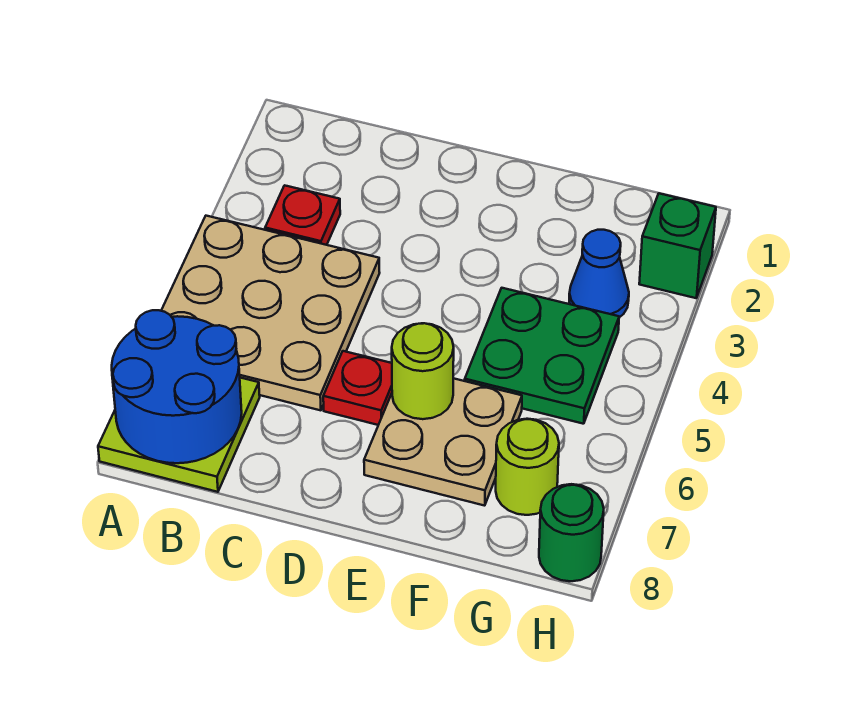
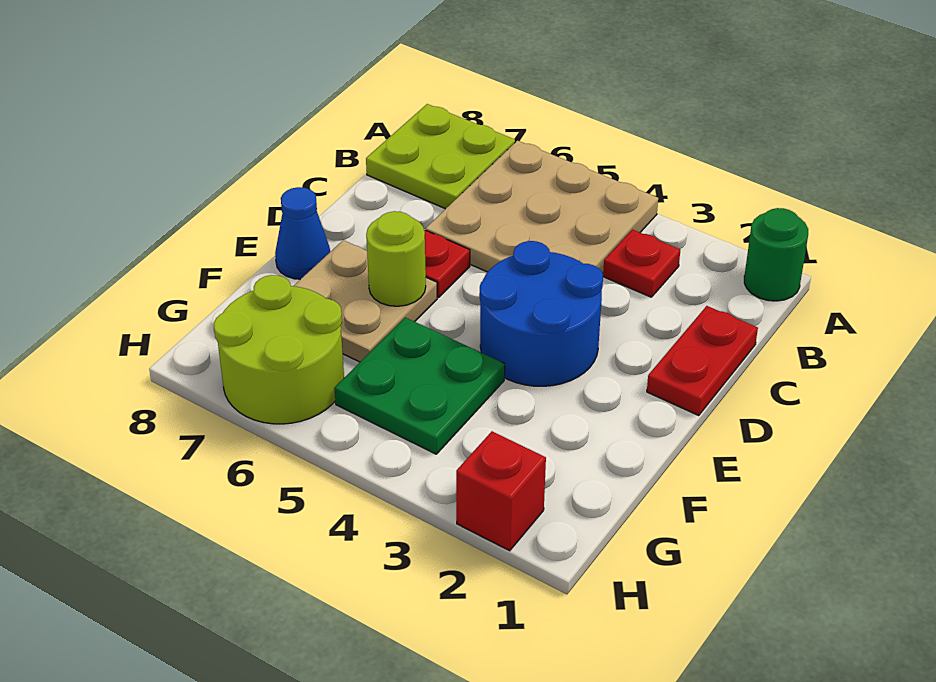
blue round brick A7:B8 level 2 -> blue round brick D3:E4 level 1
none -> red plate C1:D1 level 1
blue cone G3 level 1 -> blue cone E8 level 1
lime round brick G7 level 1 -> lime round brick G6:H7 level 1
green brick H2 level 1 -> red brick H2 level 1
green round brick H8 level 1 -> green round brick A1 level 1

